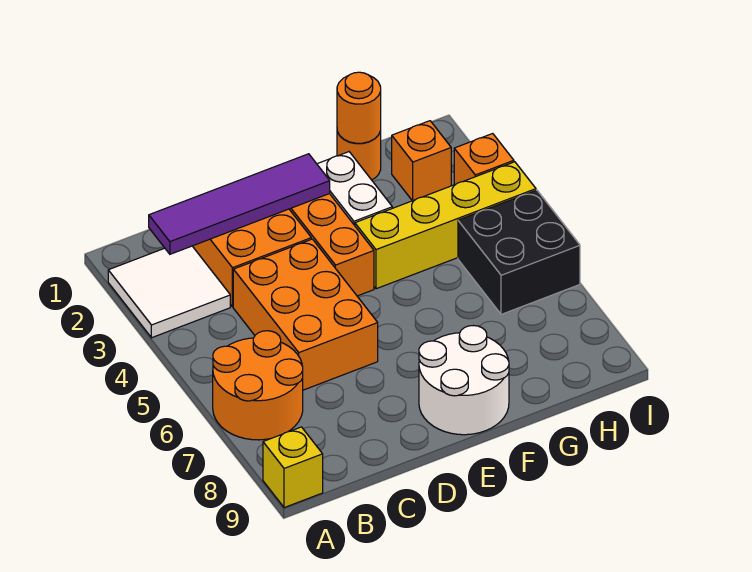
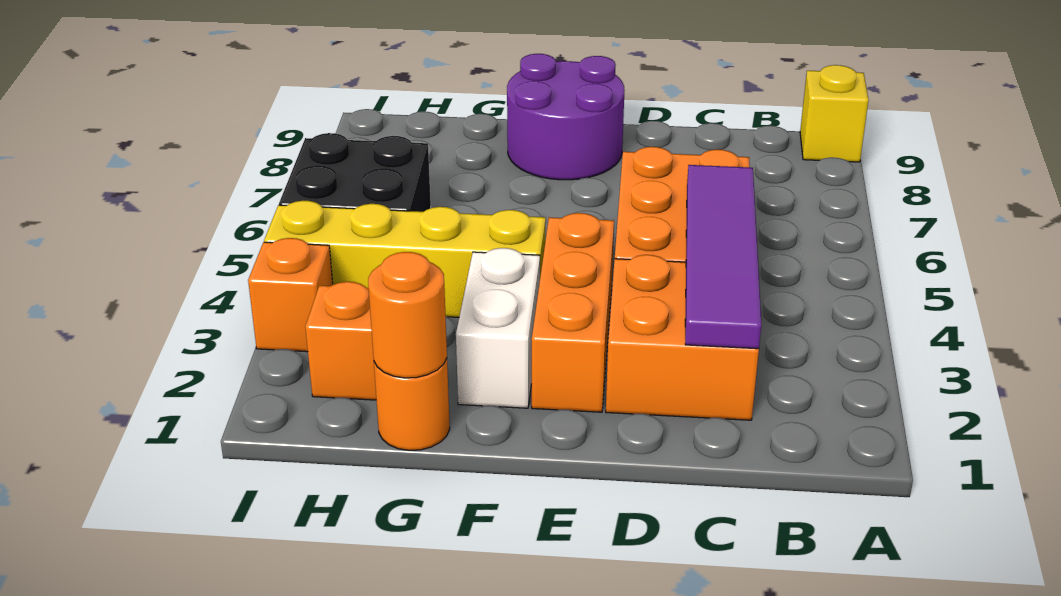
white tile A2:B3 level 1 -> none
orange round brick A6:B7 level 1 -> none
purple tile B2:E2 level 2 -> purple tile C2:C5 level 2
white round brick E8:F9 level 1 -> purple round brick E8:F9 level 1

